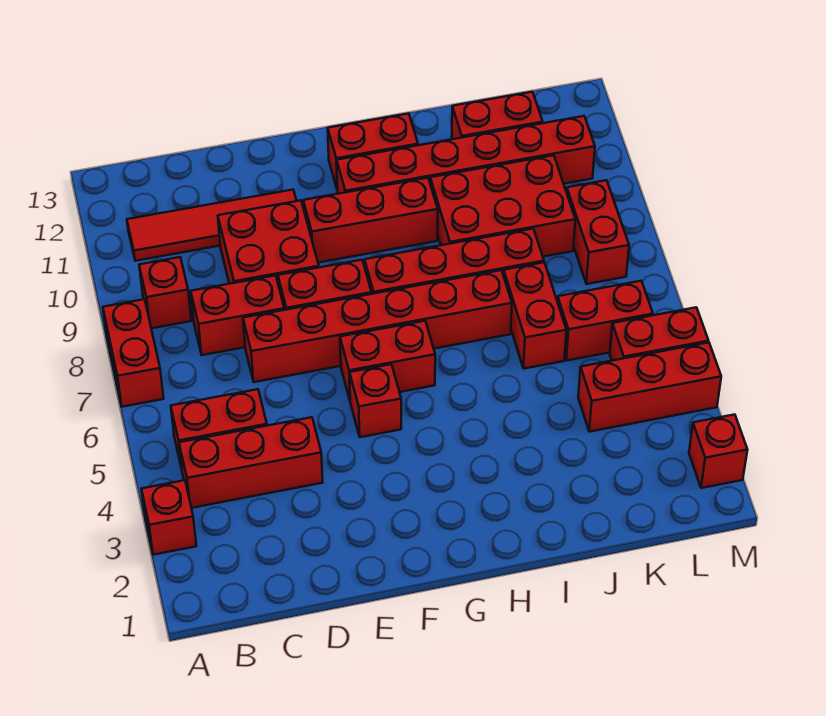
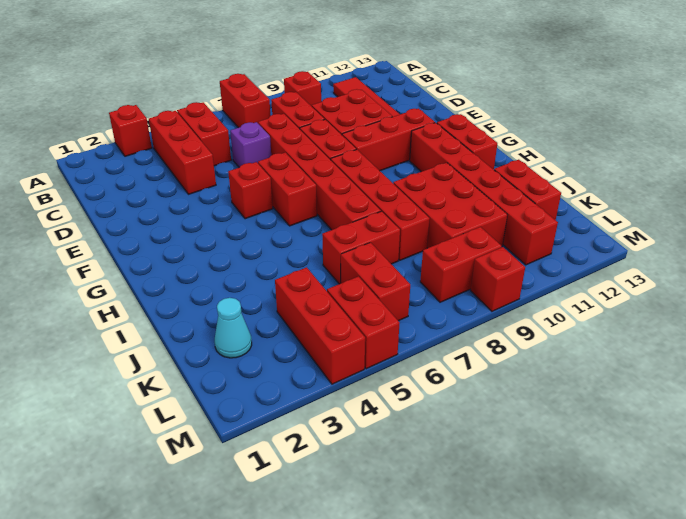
red brick A7:A8 level 1 -> red brick A7:B7 level 1
none -> purple brick D6 level 1
red brick F10:H10 level 1 -> red brick F9:F11 level 1
none -> cyan cone K2 level 1
red brick M2 level 1 -> red brick M9 level 1

